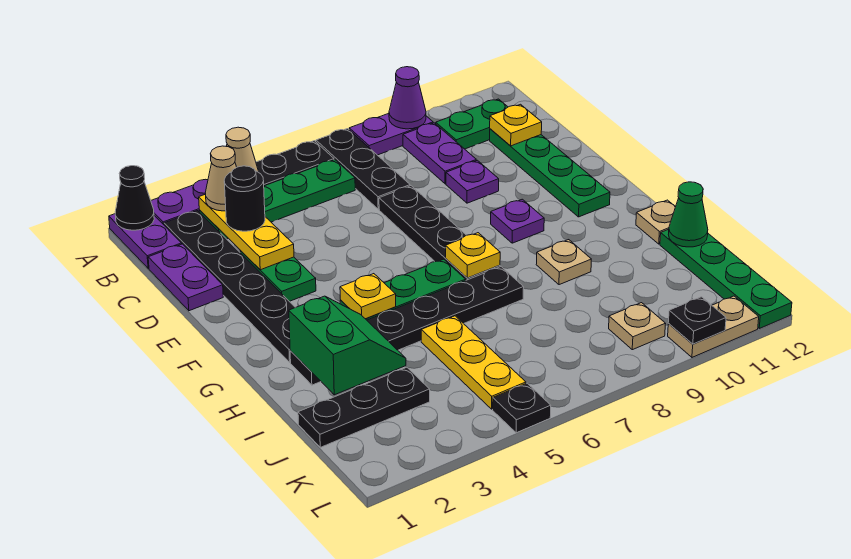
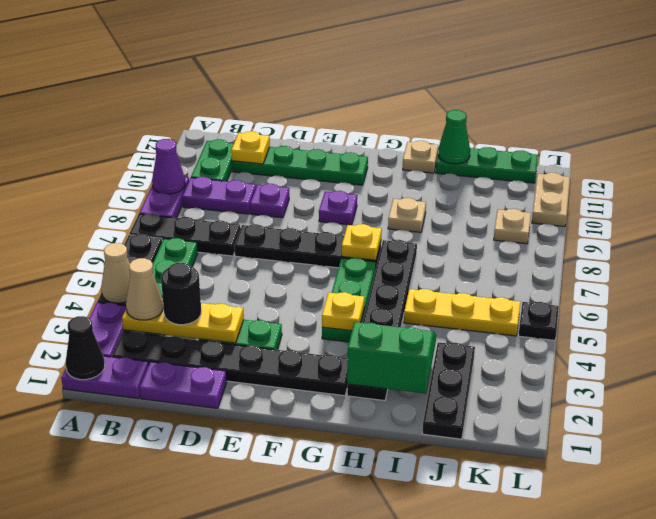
green plate I12:L12 level 1 -> green plate I12:K12 level 1
black plate L10 level 2 -> none

